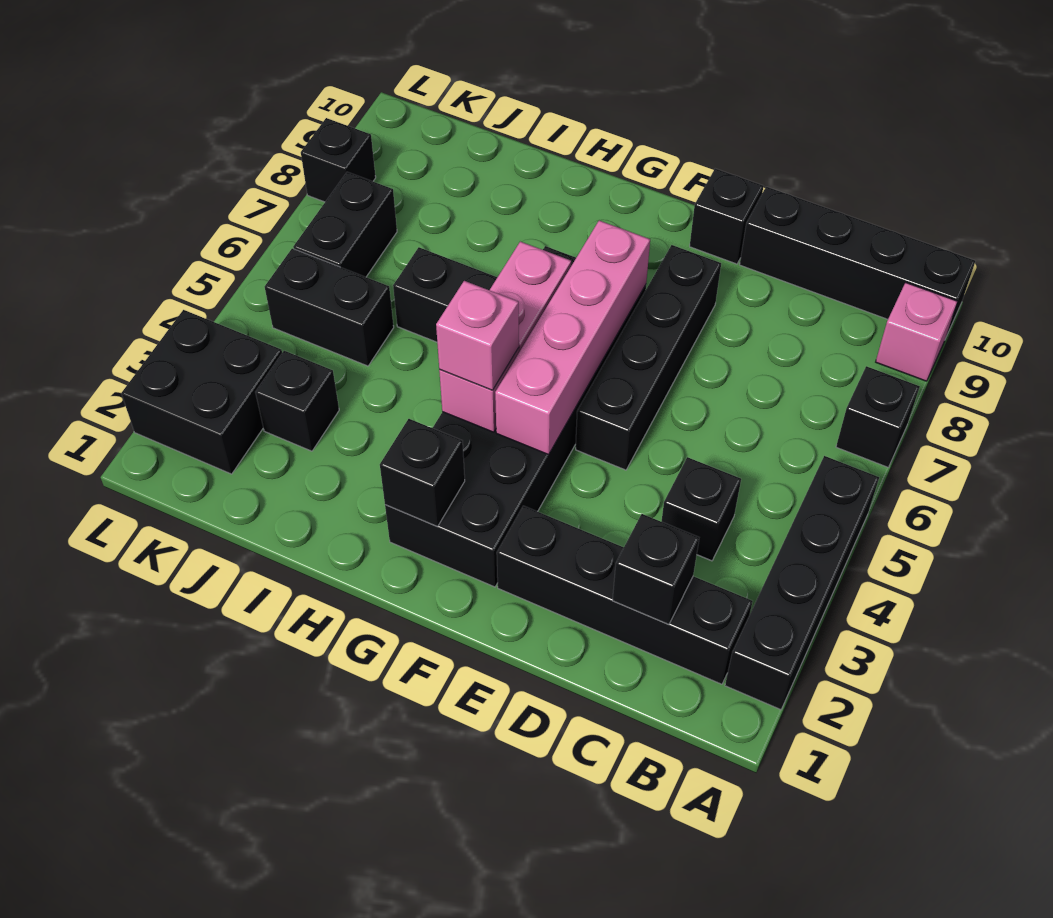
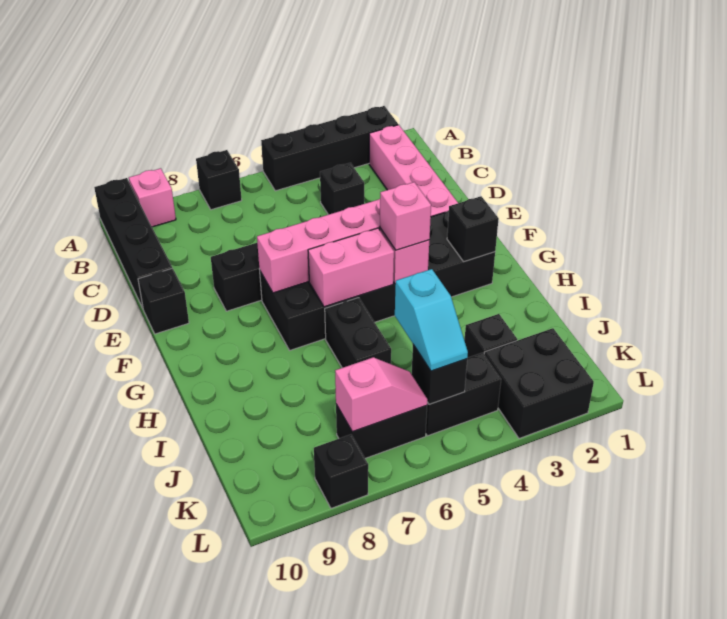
black brick B2:E2 level 1 -> pink brick B2:E2 level 1
black brick C2 level 2 -> black brick K5 level 2
black brick J5:K5 level 1 -> black brick K4:K5 level 1
none -> cyan slope J5:K5 level 3 top J
none -> pink slope K6:K7 level 2 top 7

